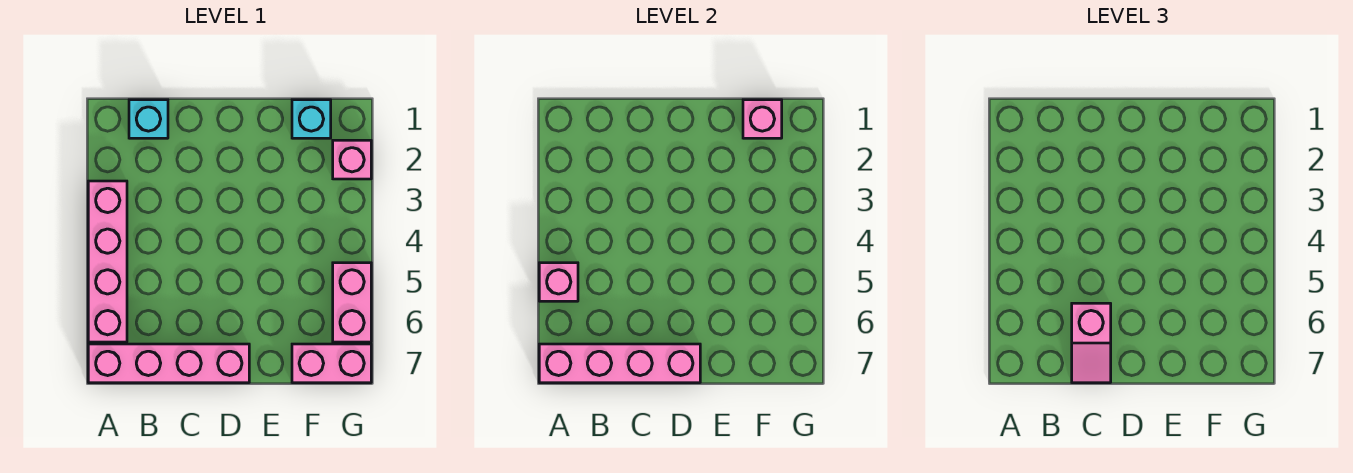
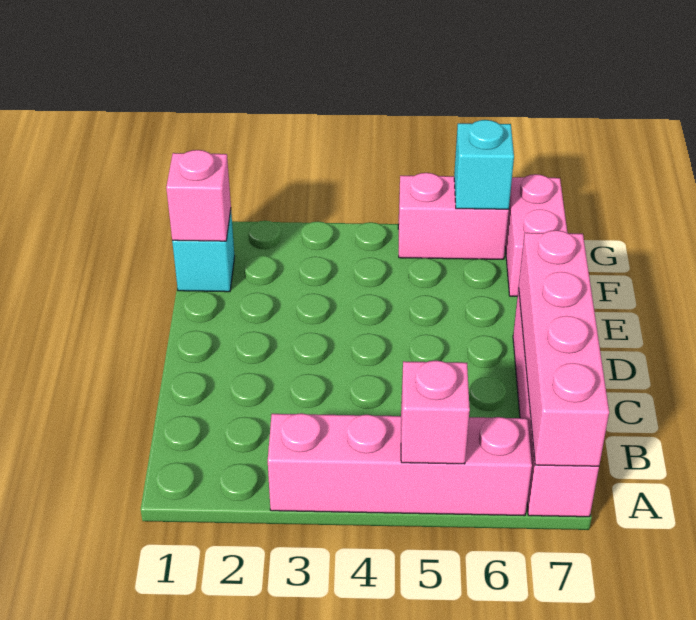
cyan brick B1 level 1 -> cyan brick G6 level 2
pink slope C6:C7 level 3 top 6 -> none
pink brick G2 level 1 -> none

